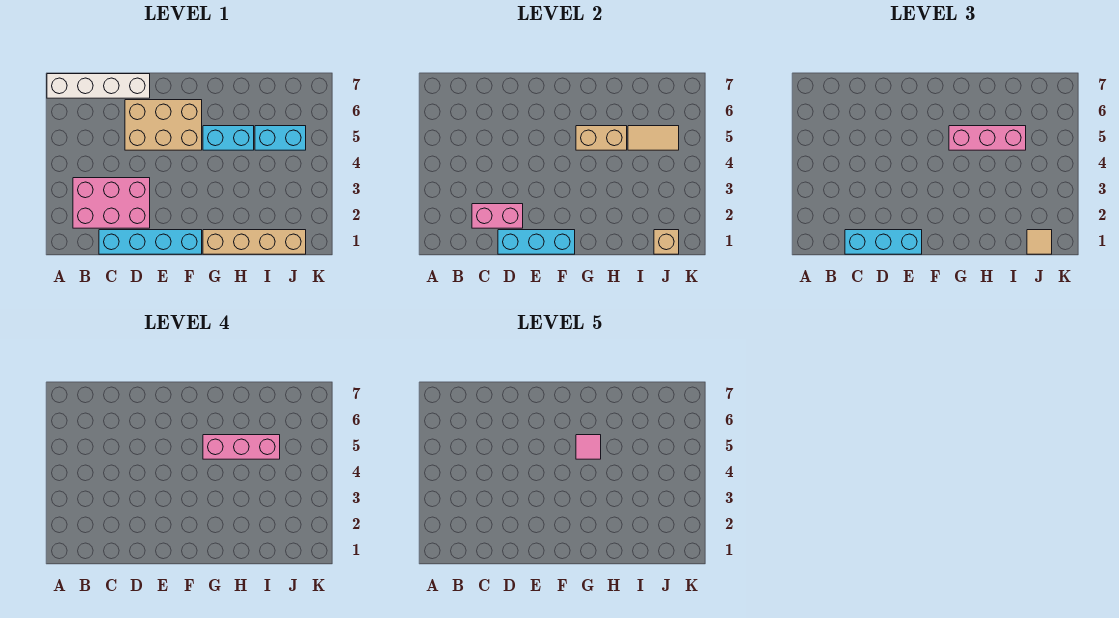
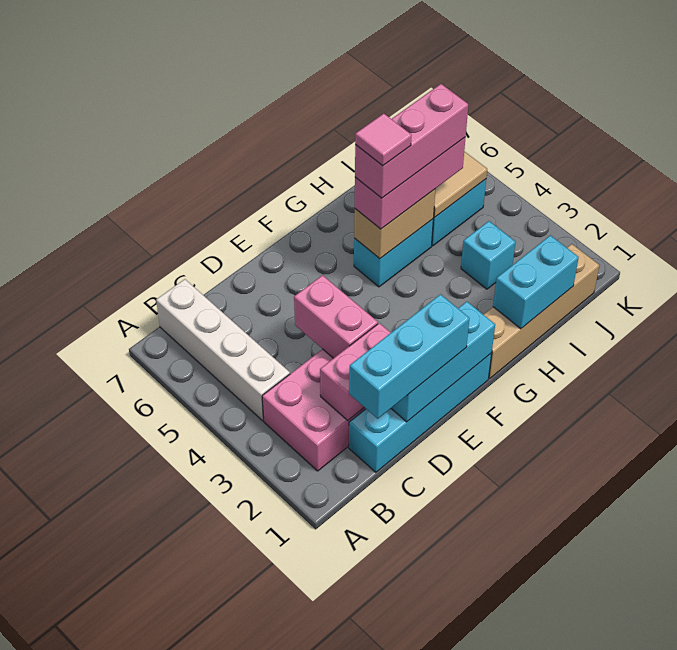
white brick A7:D7 level 1 -> white brick B4:B7 level 1
none -> pink brick D3:D4 level 2
tan brick D5:F6 level 1 -> none
none -> cyan brick H1:I1 level 2
none -> cyan brick I3 level 1
tan brick J1 level 2 -> none
tan tile J1 level 3 -> none

